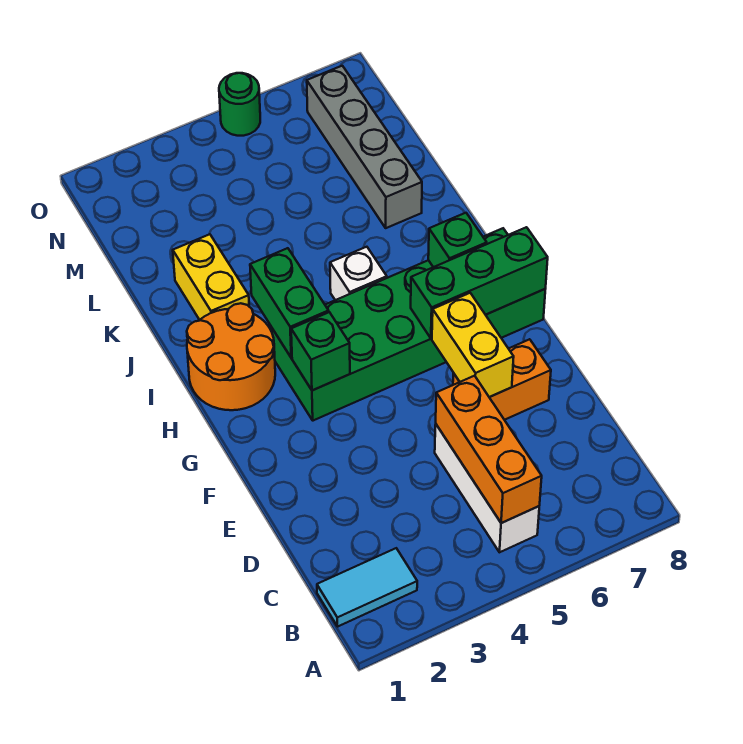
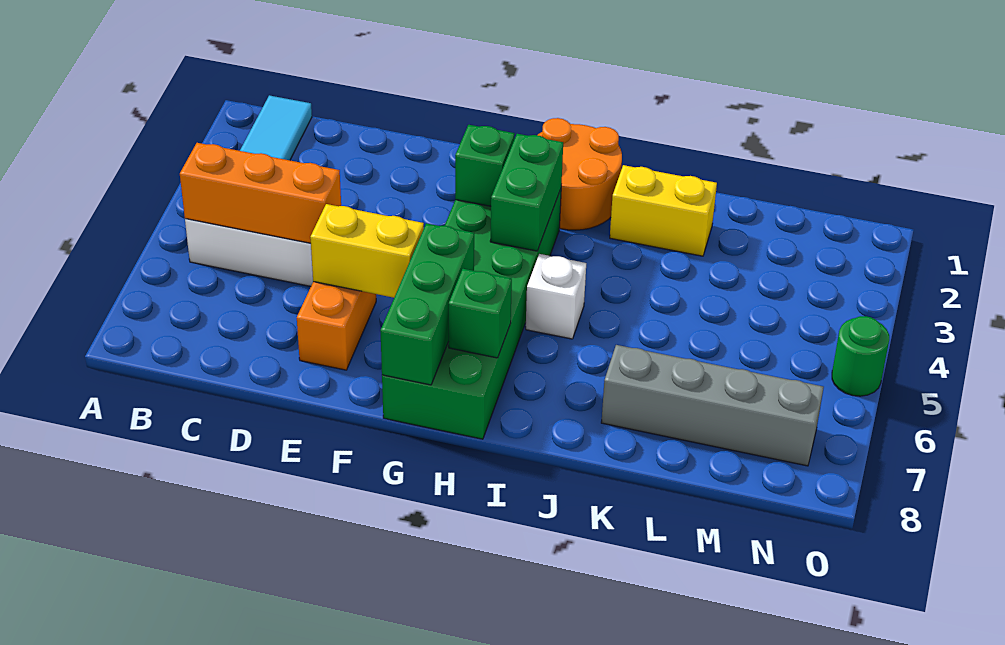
green brick H3:I3 level 2 -> green brick H3:H4 level 2

